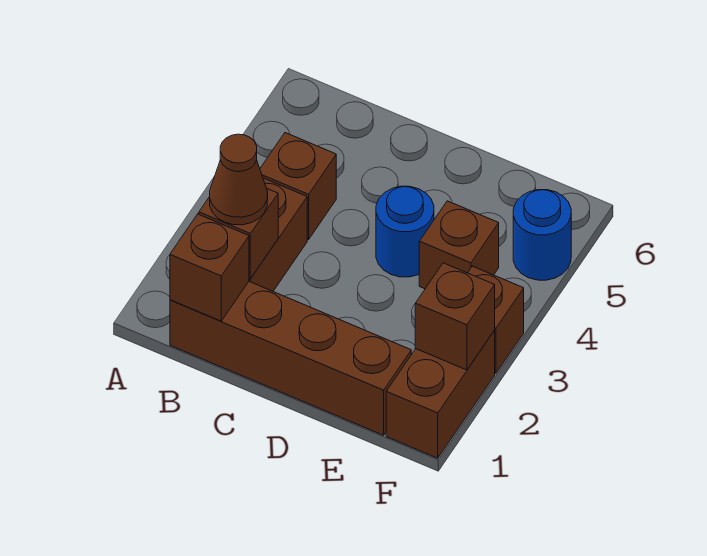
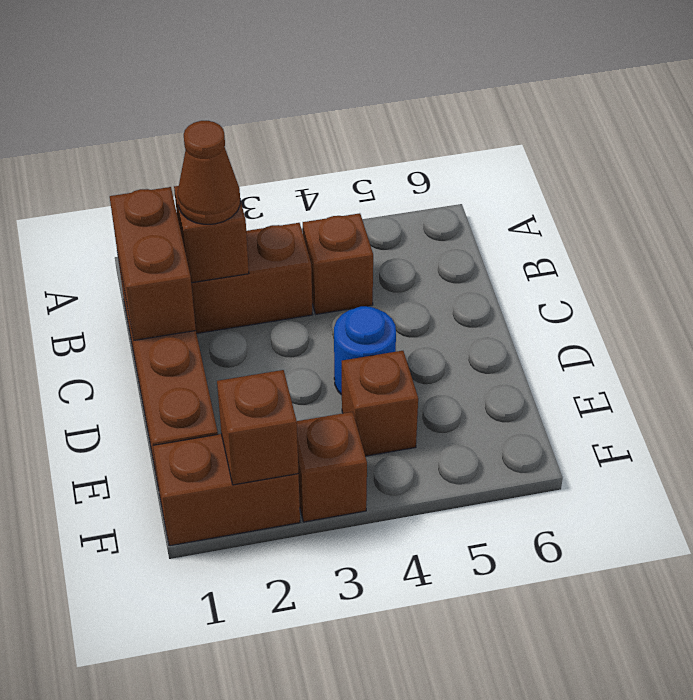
brown brick B1 level 2 -> brown brick B1:C1 level 2
blue round brick F5 level 1 -> none

